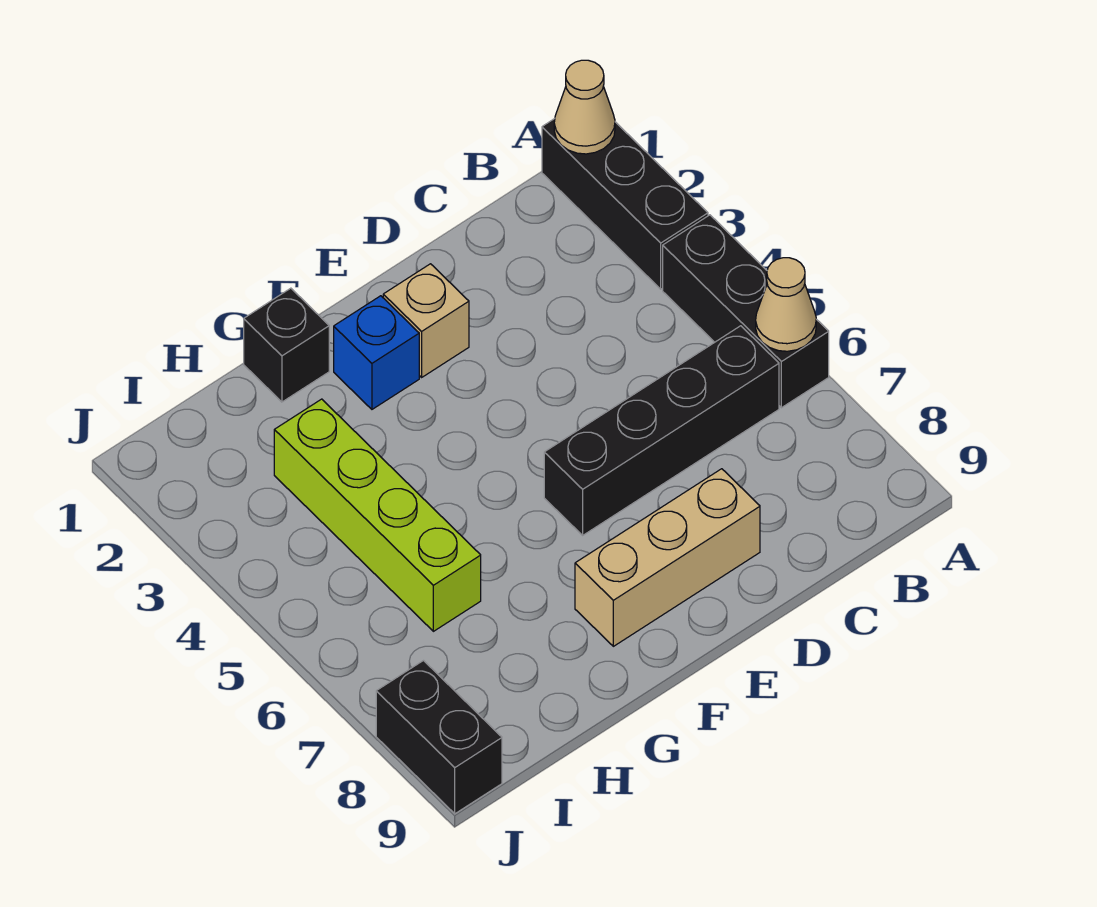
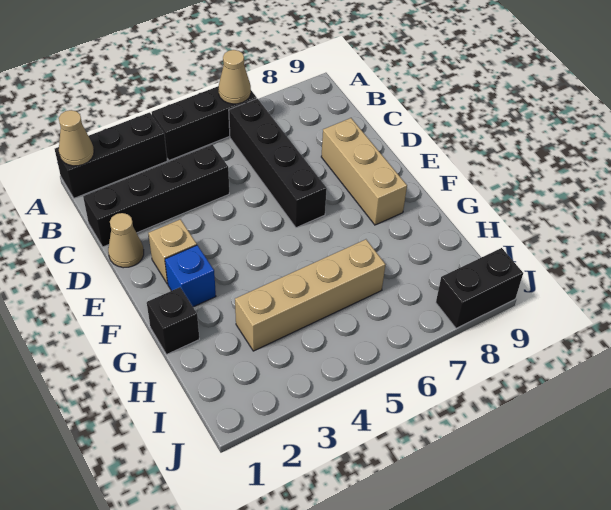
none -> black brick C1:C4 level 1
none -> tan cone D1 level 1
lime brick H3:H6 level 1 -> tan brick H3:H6 level 1

